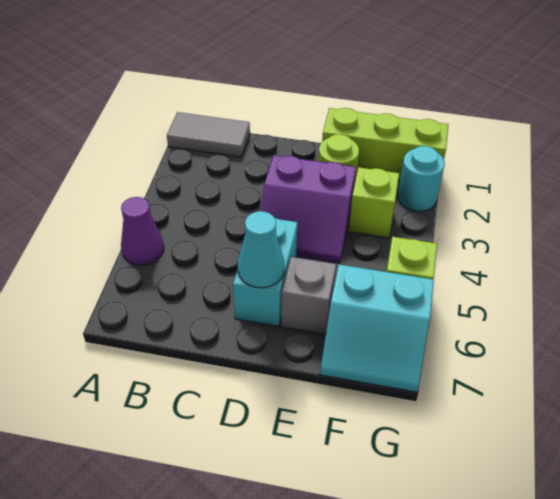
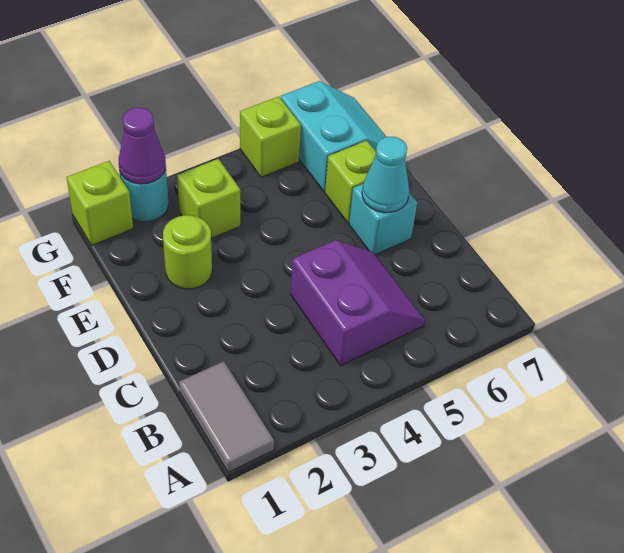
purple cone A5 level 1 -> purple cone G2 level 2
purple slope D3:E4 level 1 top 3 -> purple slope B4:C5 level 1 top 4
cyan brick D5:D6 level 1 -> cyan brick D6 level 1
lime brick E1:G1 level 1 -> lime brick G1 level 1
grey brick E6 level 1 -> lime brick E6 level 1

